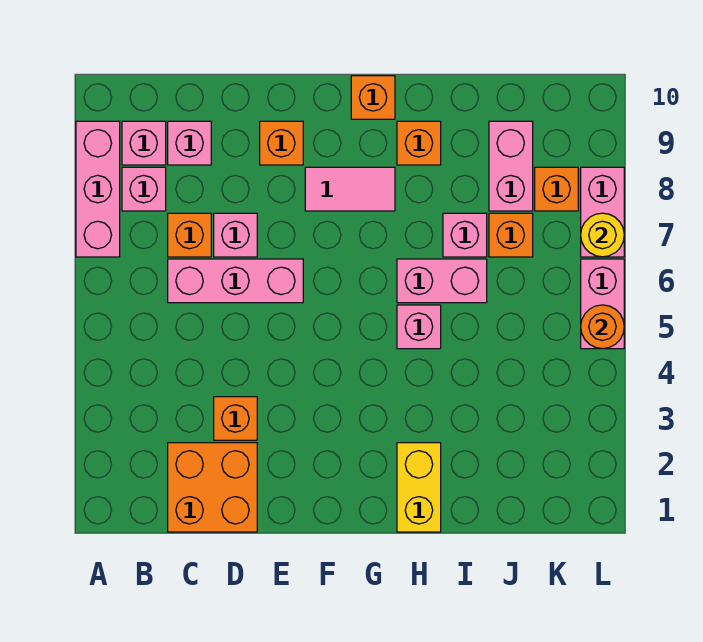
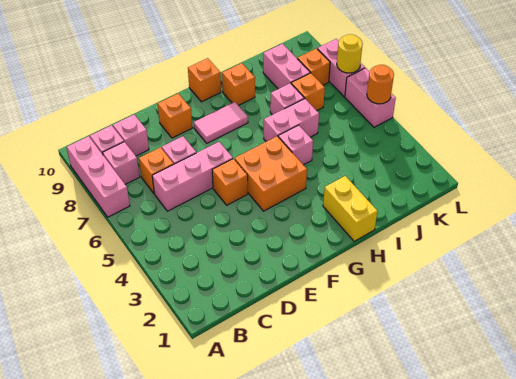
orange brick C1:D2 level 1 -> orange brick F4:G5 level 1
orange brick D3 level 1 -> orange brick E5 level 1

